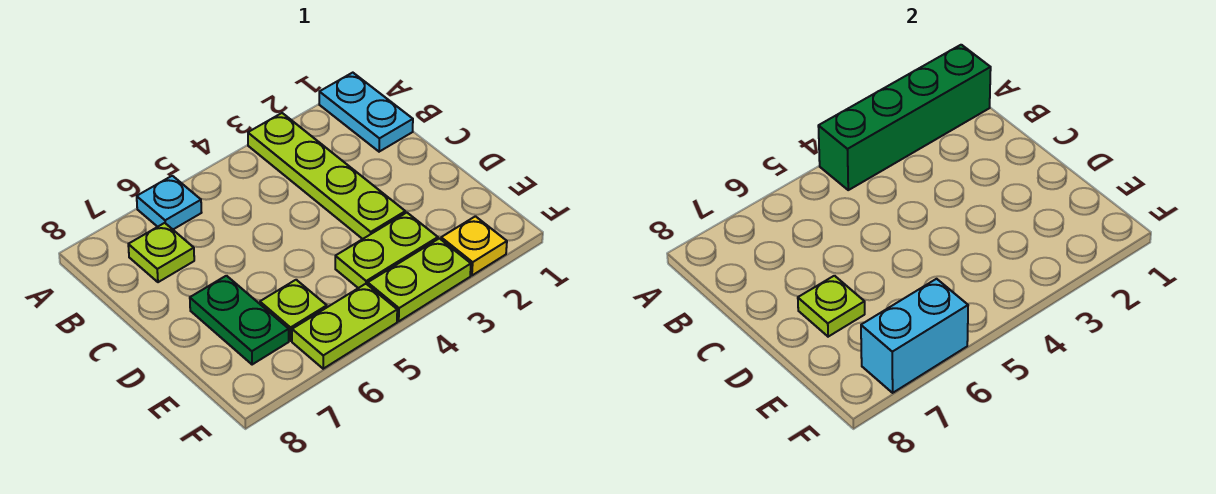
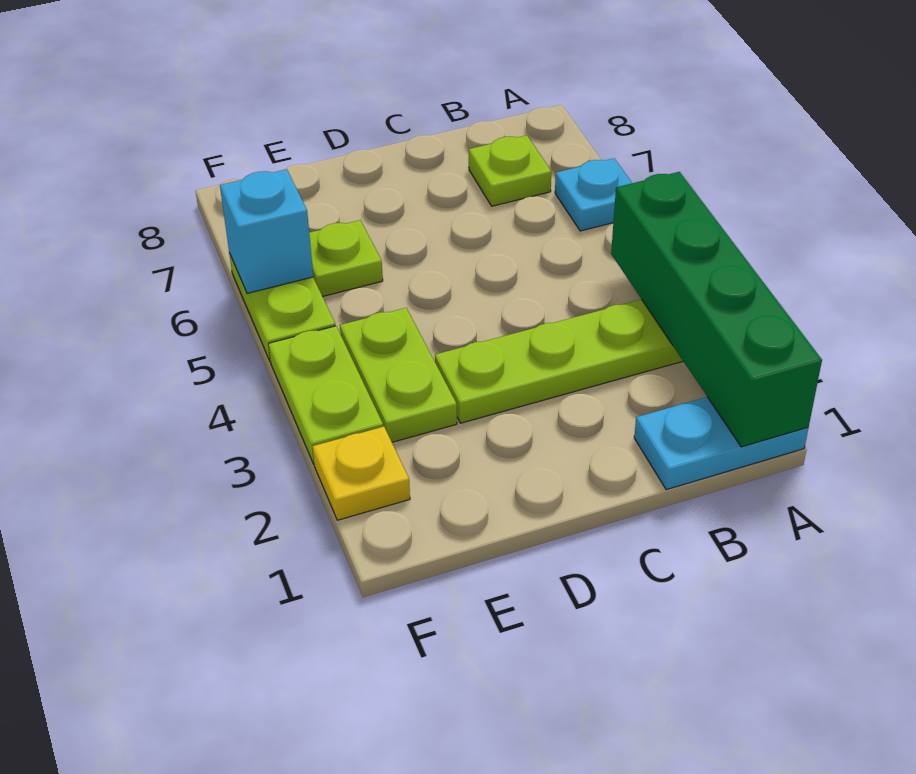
green plate D7:E7 level 1 -> none
lime plate D7 level 2 -> none
cyan brick F6:F7 level 2 -> cyan brick F6 level 2

